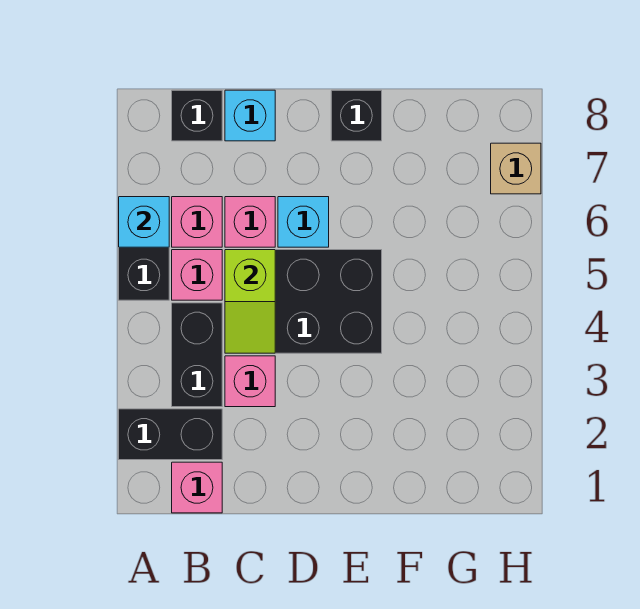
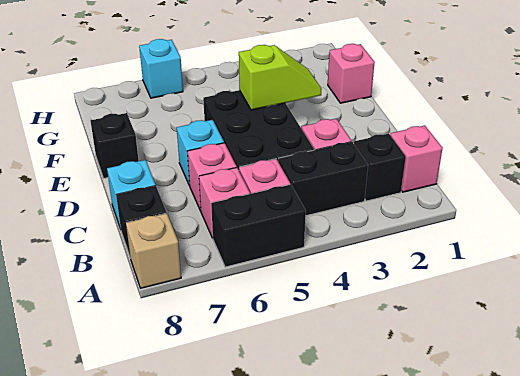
black brick A2:B2 level 1 -> black brick B2 level 1
cyan brick A6 level 2 -> cyan brick H6 level 1
lime slope C4:C5 level 2 top 5 -> lime slope E3:E4 level 2 top 4
none -> pink brick F1 level 1
tan brick H7 level 1 -> tan brick A8 level 1

